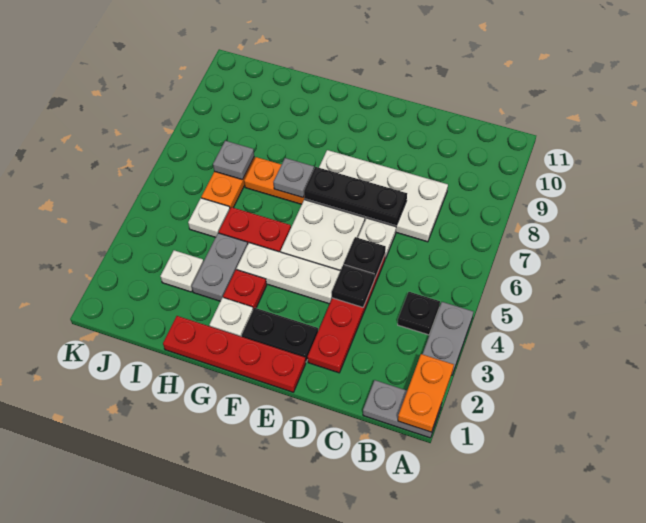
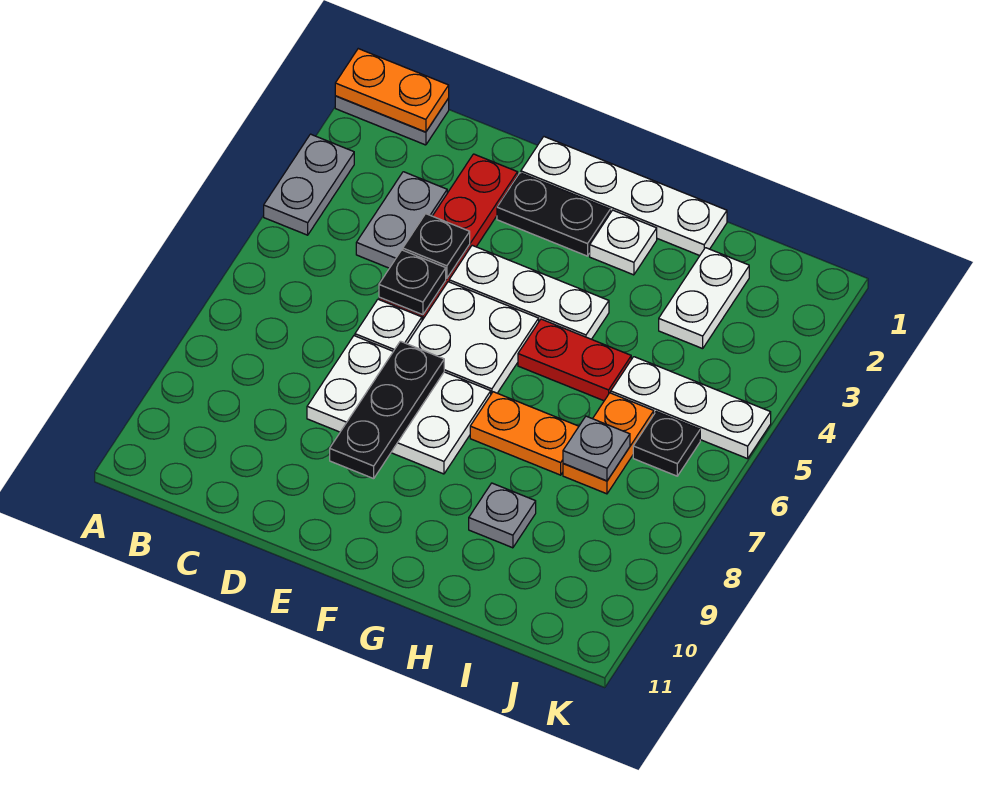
orange plate A1:A2 level 2 -> orange plate A1:B1 level 2
black plate B4 level 1 -> black plate J6 level 1
white plate C7:F8 level 1 -> white plate D7:F8 level 1
black plate D7:F7 level 2 -> black plate E7:E9 level 2
red plate E1:H1 level 1 -> white plate E1:H1 level 1
red plate G3 level 1 -> none
grey plate G7 level 2 -> grey plate H9 level 1
grey plate H3:H4 level 1 -> grey plate C3:C4 level 1
white plate I3 level 1 -> white plate I2:I3 level 1
white plate I5 level 1 -> white plate I5:K5 level 1

